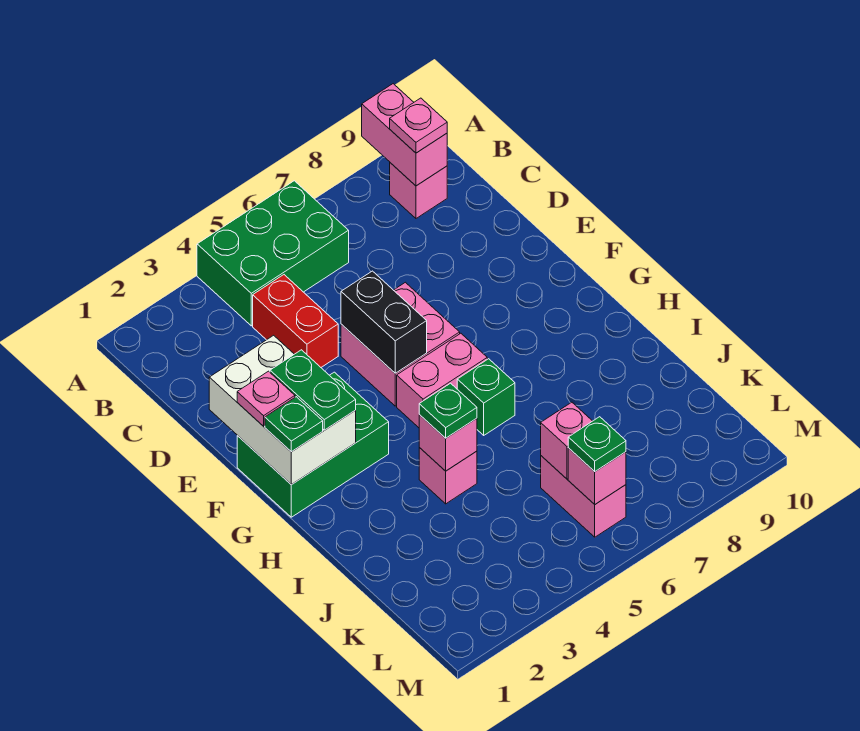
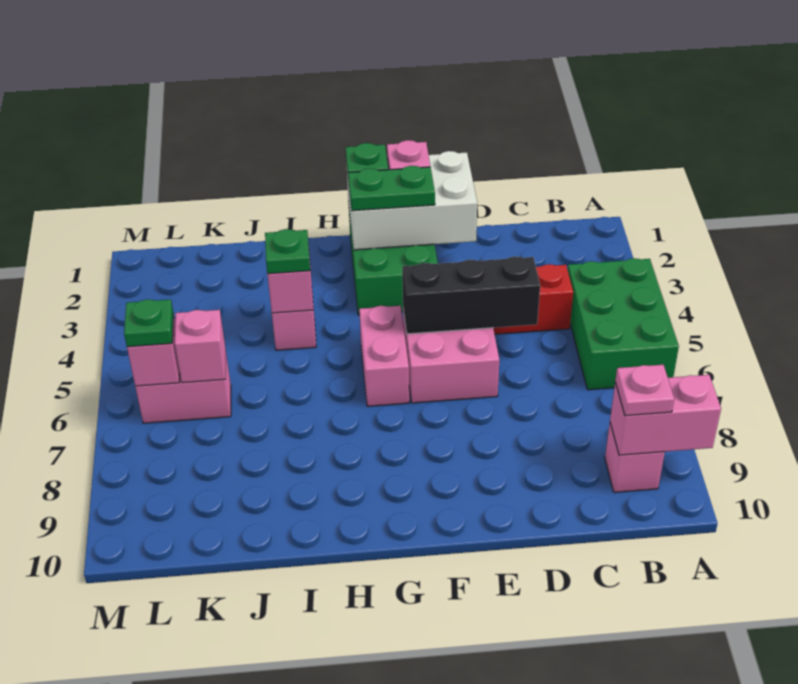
black brick E5:F5 level 2 -> black brick D5:F5 level 2
green brick H6 level 1 -> none

